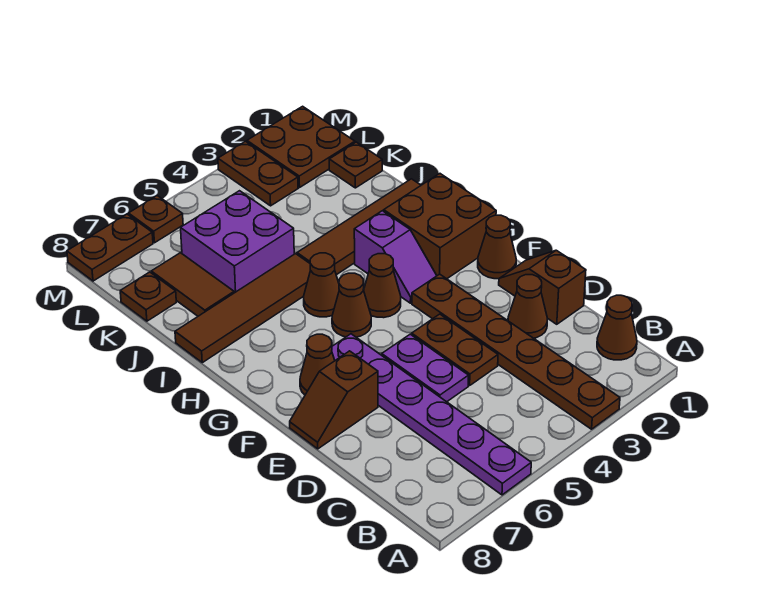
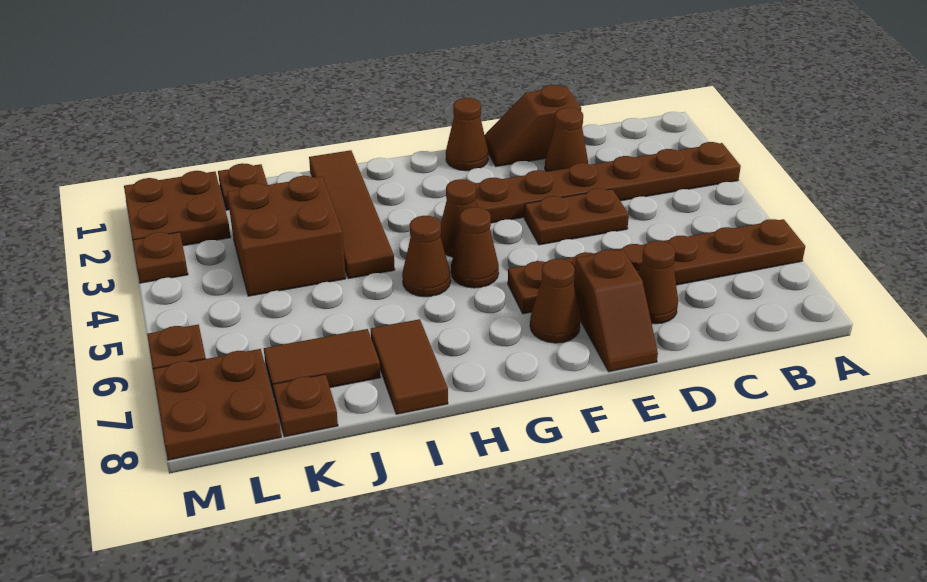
purple plate A6:F6 level 1 -> brown plate A6:F6 level 1
brown cone B1 level 1 -> brown cone D7 level 1
purple plate D5:E5 level 1 -> none
brown brick G1:H2 level 1 -> brown brick J3:K4 level 1
purple slope G3:H3 level 1 top H -> none
brown tile I5:I8 level 1 -> brown tile I7:I8 level 1
purple brick J5:K6 level 1 -> none
brown plate L3:M3 level 1 -> brown plate M3 level 1
brown plate M7:M8 level 1 -> brown plate L7:M8 level 1

